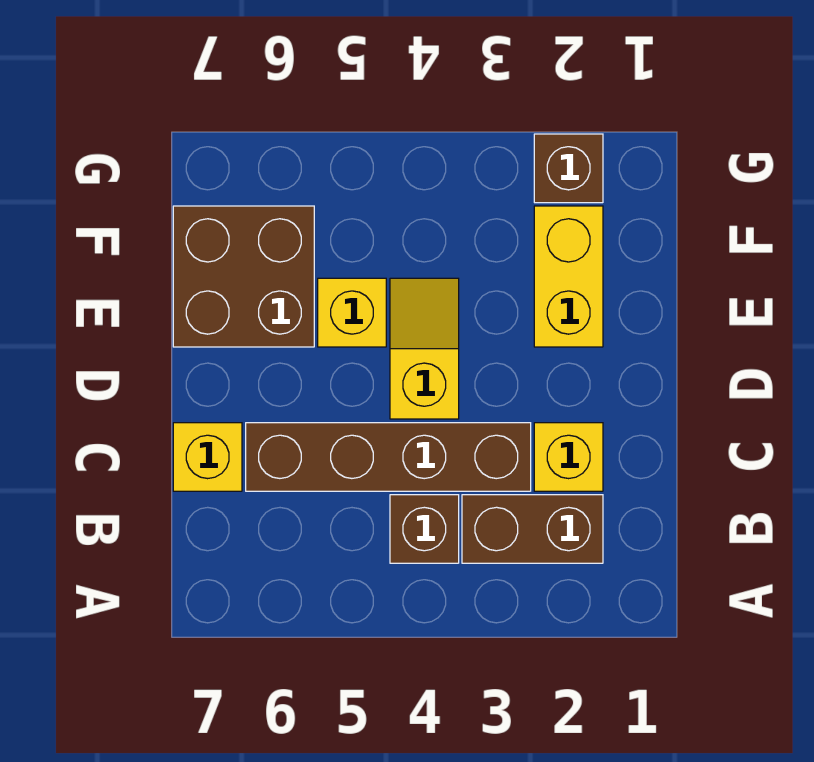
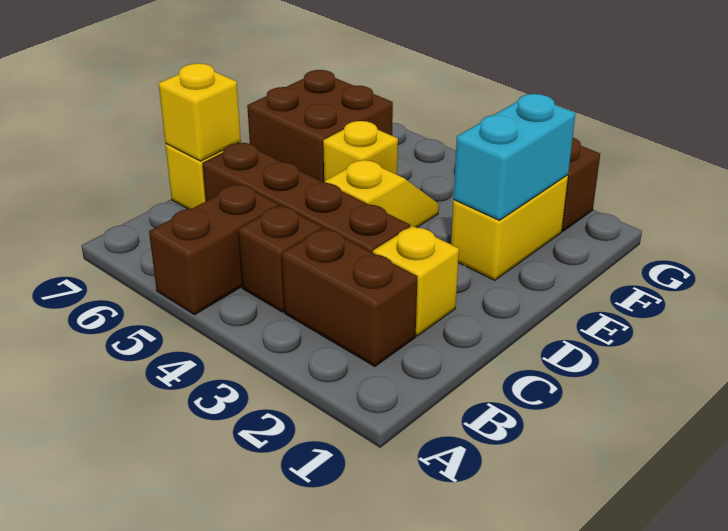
none -> brown brick A5:B5 level 1
none -> yellow brick C7 level 2
none -> cyan brick E2:F2 level 2

